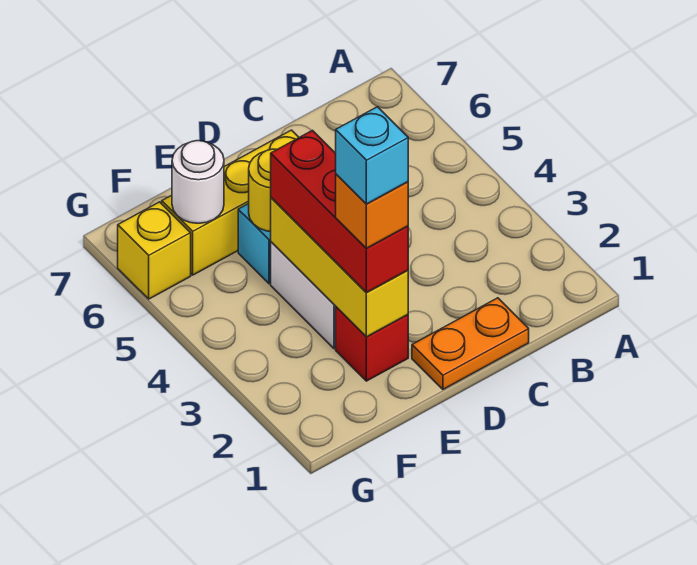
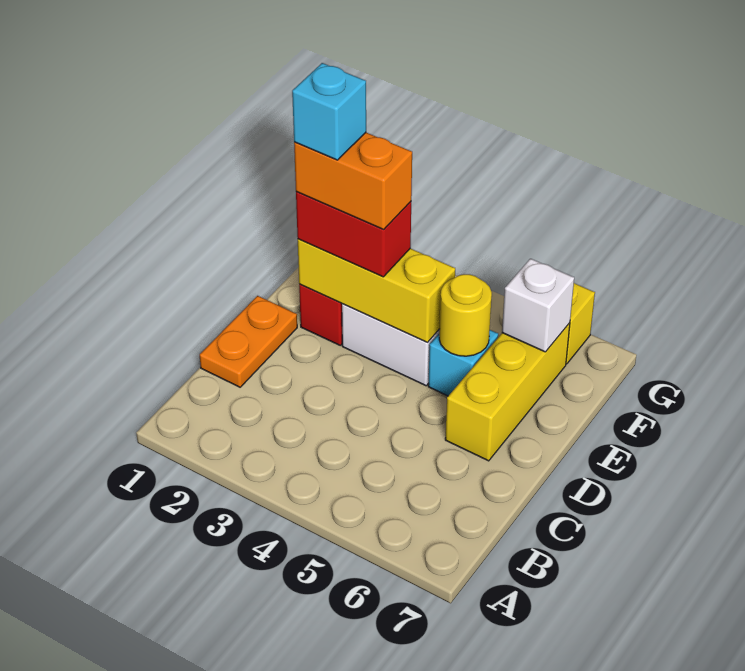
red brick E2:E4 level 3 -> red brick E2:E3 level 3
orange brick E2 level 4 -> orange brick E2:E3 level 4
white round brick F6 level 2 -> white brick F6 level 2

